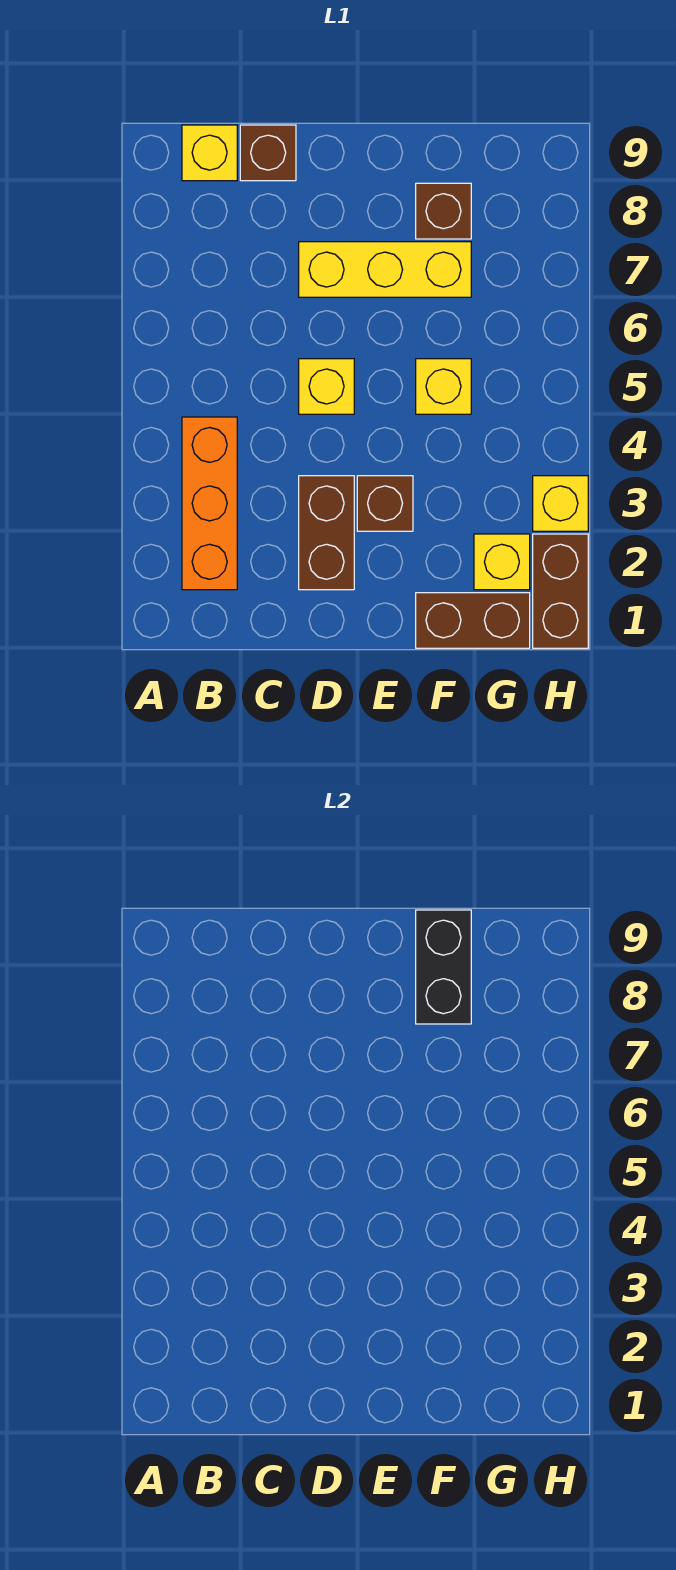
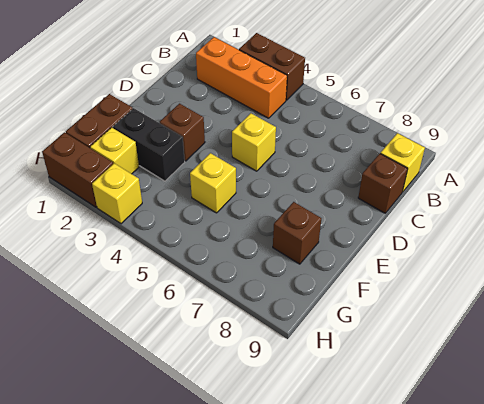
brown brick D2:D3 level 1 -> brown brick A3:A4 level 1
yellow brick D7:F7 level 1 -> none
black brick F8:F9 level 2 -> black brick F2:F3 level 1

